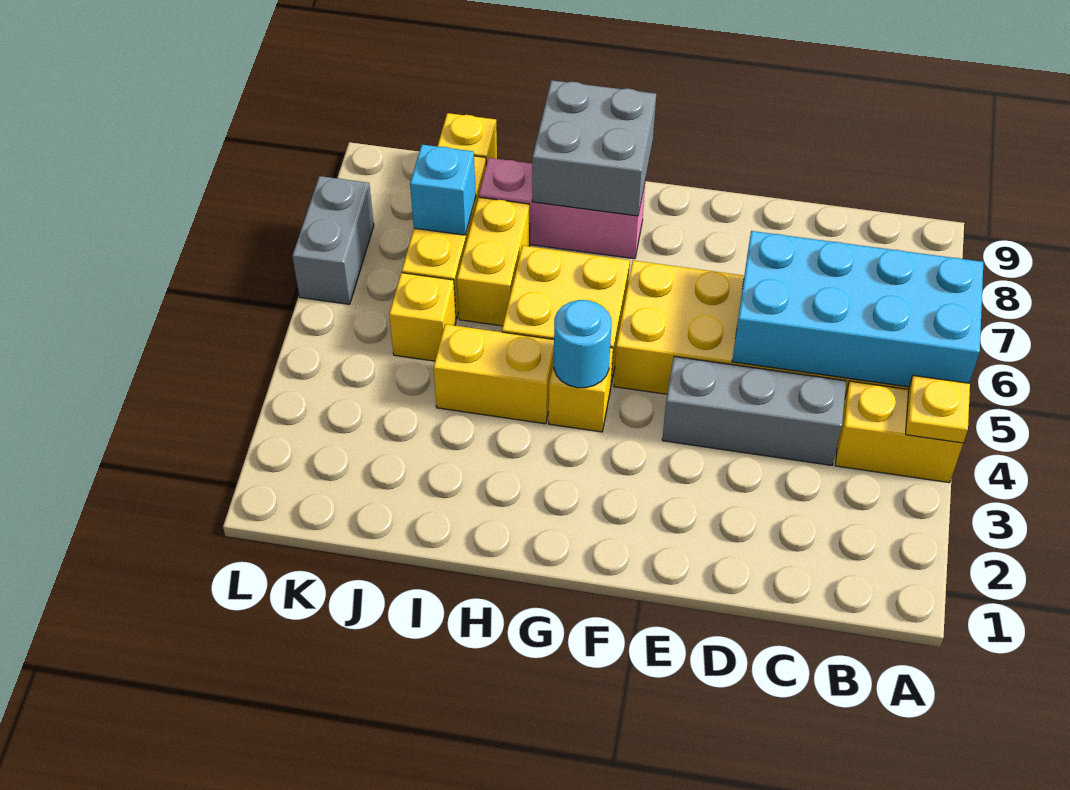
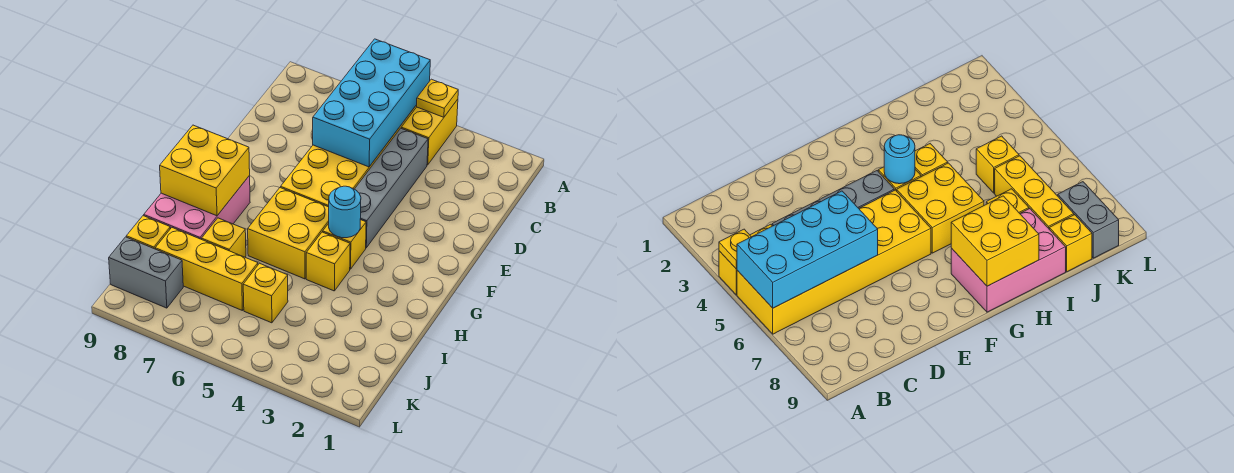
grey brick C4:E4 level 1 -> grey brick C4:F4 level 1
pink brick G8:I8 level 1 -> pink brick G8:I9 level 1
grey brick G8:H9 level 2 -> yellow brick G8:H9 level 2
yellow brick H4:I4 level 1 -> yellow brick H4 level 1
yellow brick I6:I7 level 1 -> yellow brick I7 level 1
cyan brick J7 level 2 -> none
grey brick L6:L7 level 1 -> grey brick K8:K9 level 1

